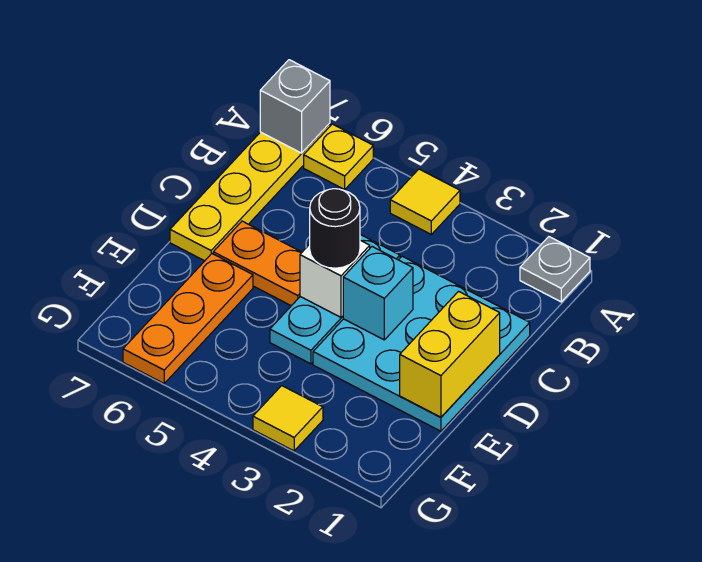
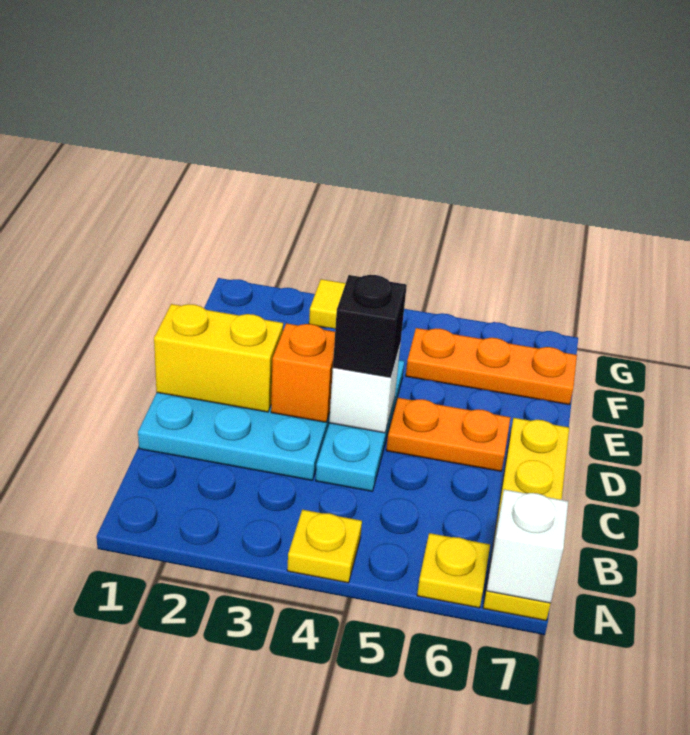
grey plate A1 level 1 -> none
yellow tile A4 level 1 -> yellow plate A4 level 1
grey brick A7 level 2 -> white brick A7 level 2
yellow brick D1:E1 level 2 -> yellow brick D1:D2 level 2
cyan brick D3 level 2 -> orange brick D3 level 2
black round brick D4 level 3 -> black brick D4 level 3
orange plate E6:G6 level 1 -> orange plate F5:F7 level 1

